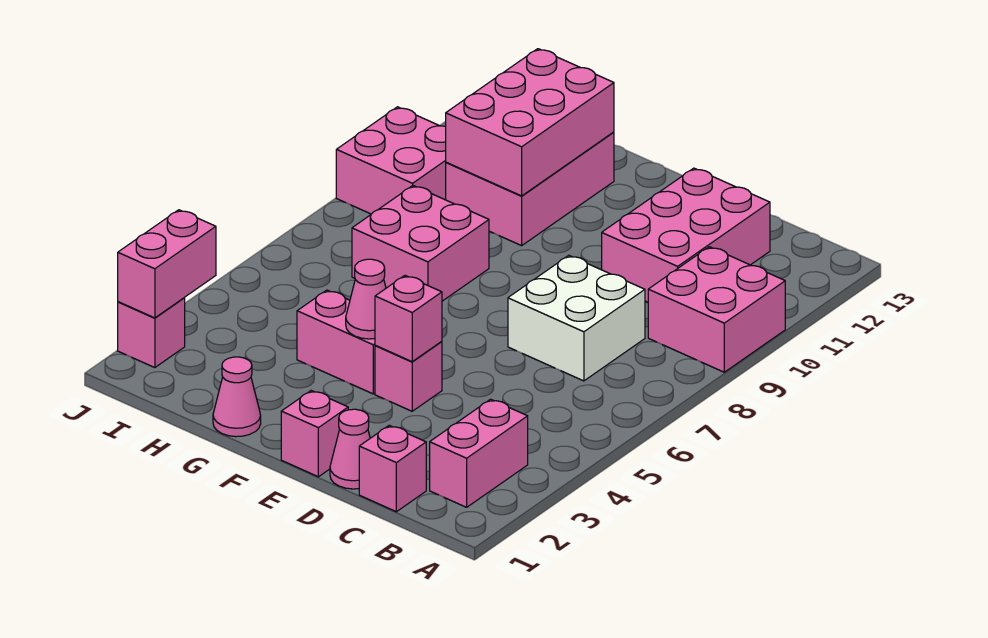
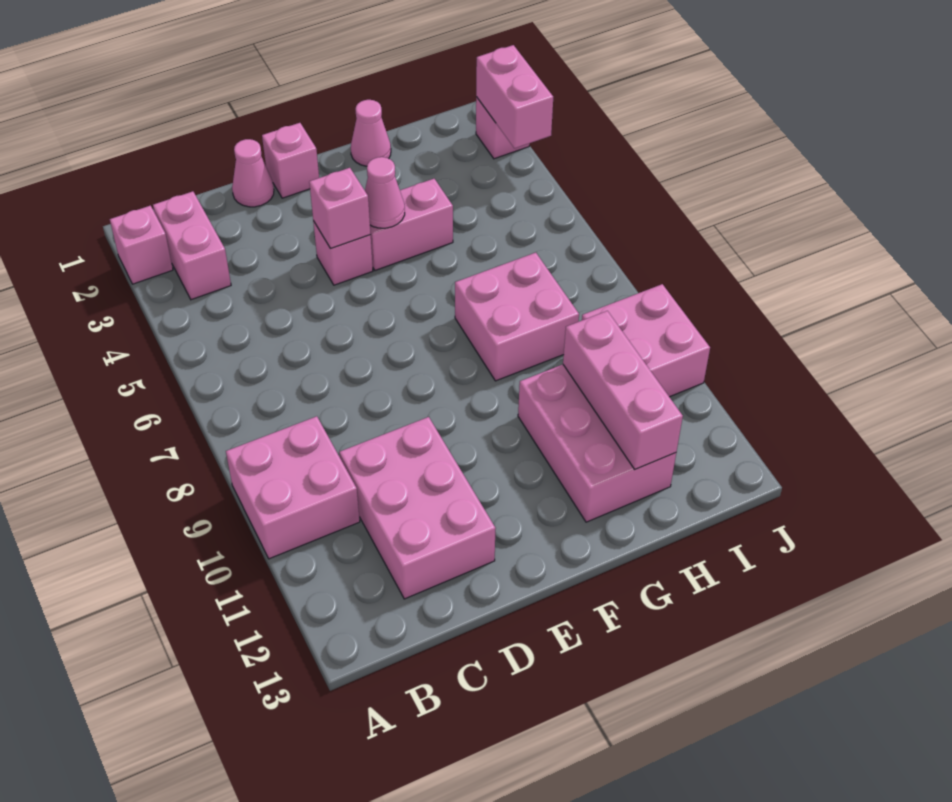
pink brick C1 level 1 -> pink brick A2 level 1
white brick C7:D8 level 1 -> none
pink brick G10:H12 level 2 -> pink brick H10:H12 level 2

